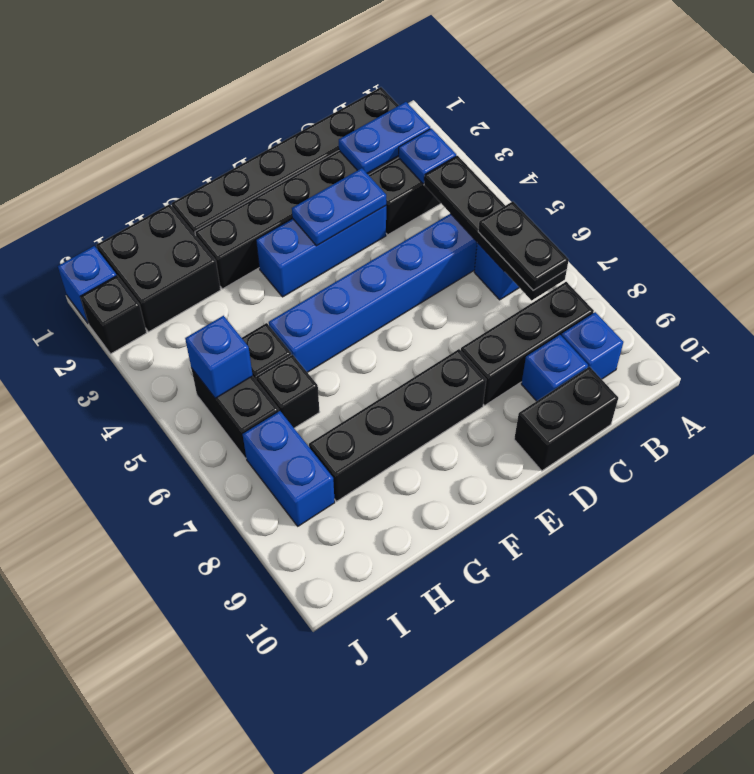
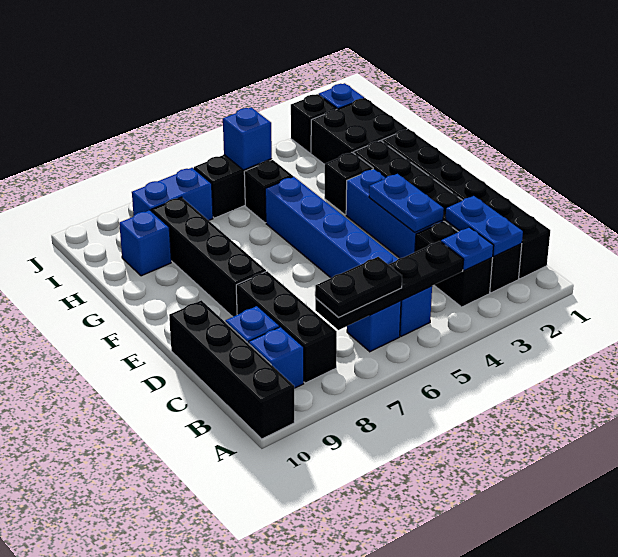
black brick C10:D10 level 1 -> black brick A10:D10 level 1
black brick H6 level 1 -> black brick G3 level 1
none -> blue brick H9 level 1

